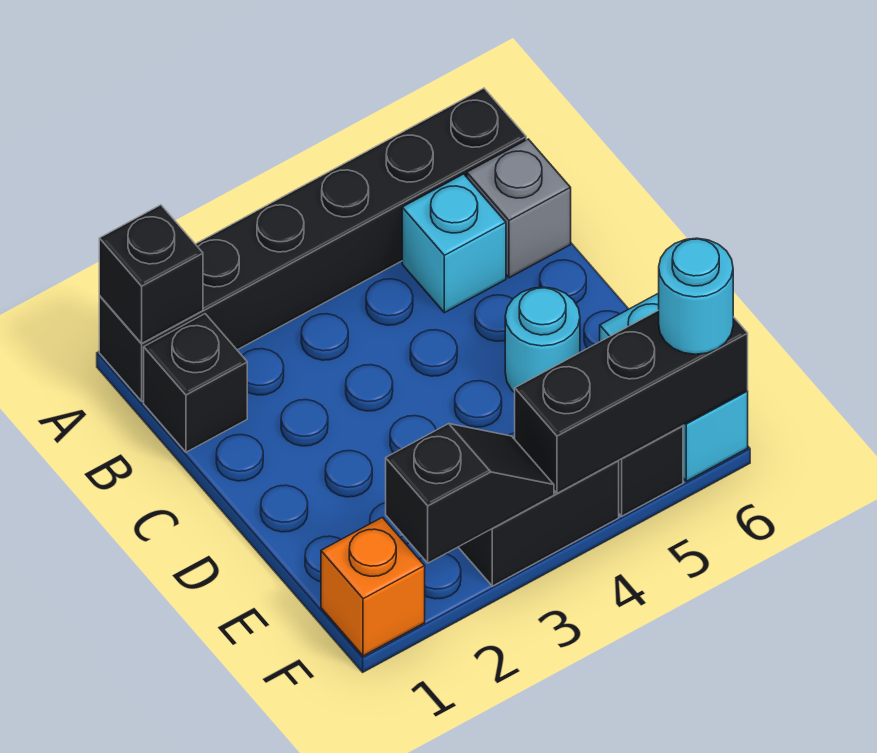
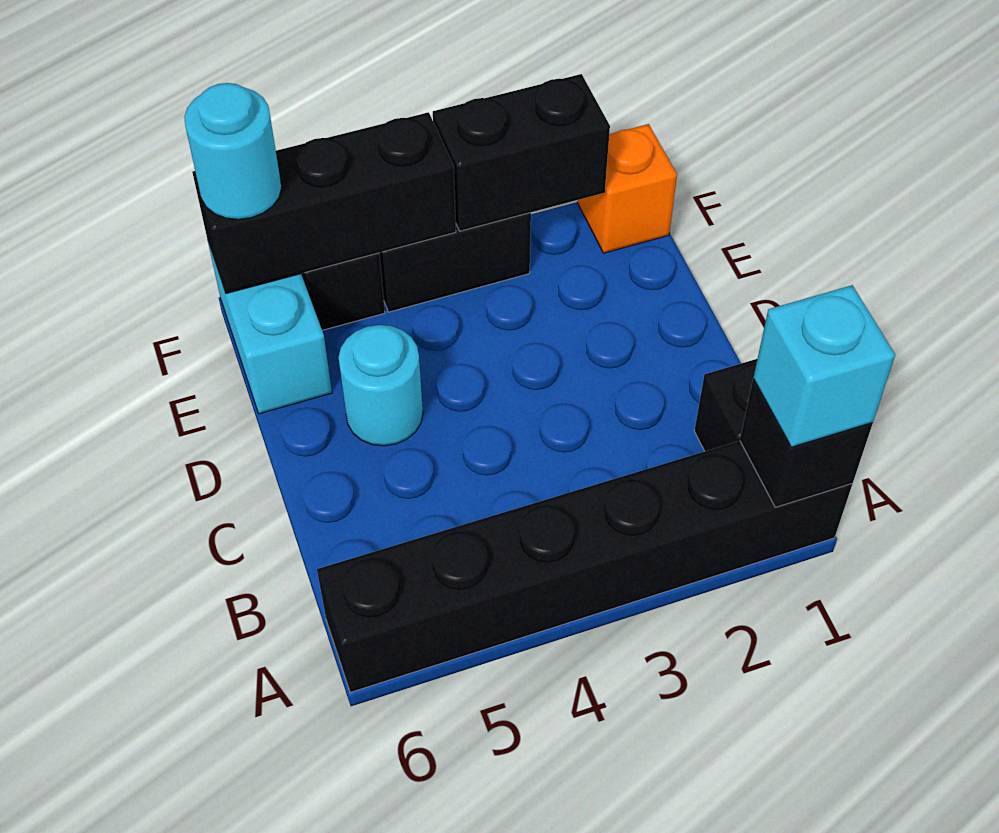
cyan brick B5 level 1 -> cyan brick A1 level 3
grey brick B6 level 1 -> none
black slope F2:F3 level 2 top 2 -> black brick F2:F3 level 2

